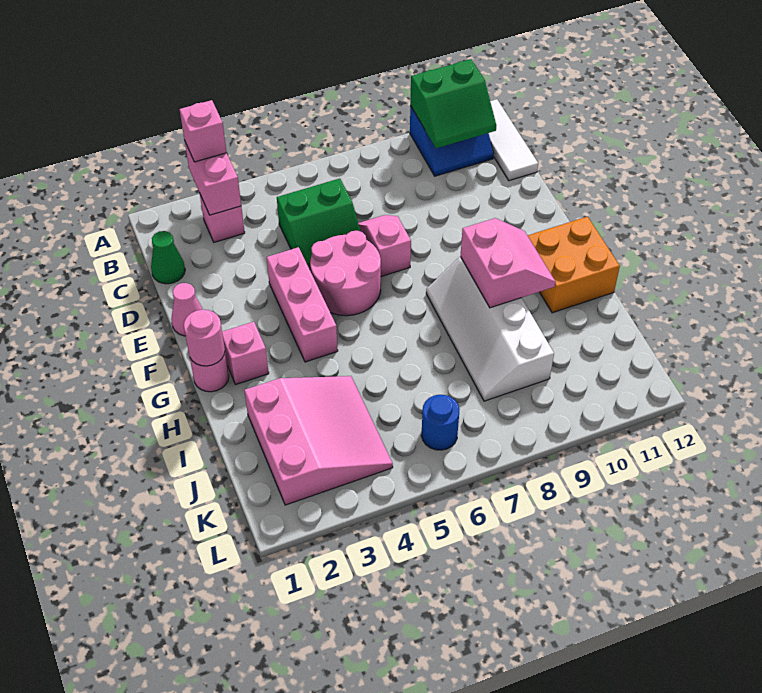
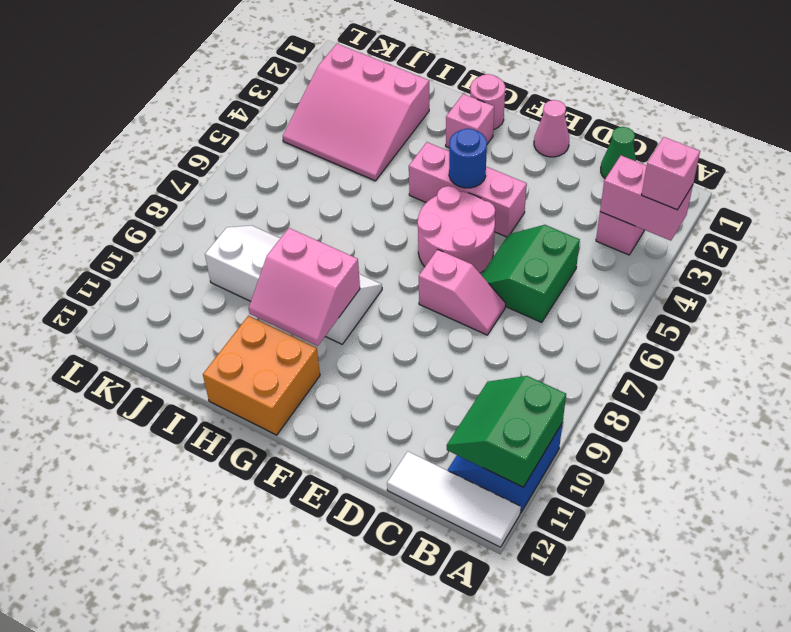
pink round brick G1 level 2 -> none
blue round brick K6 level 1 -> blue round brick F4 level 2

